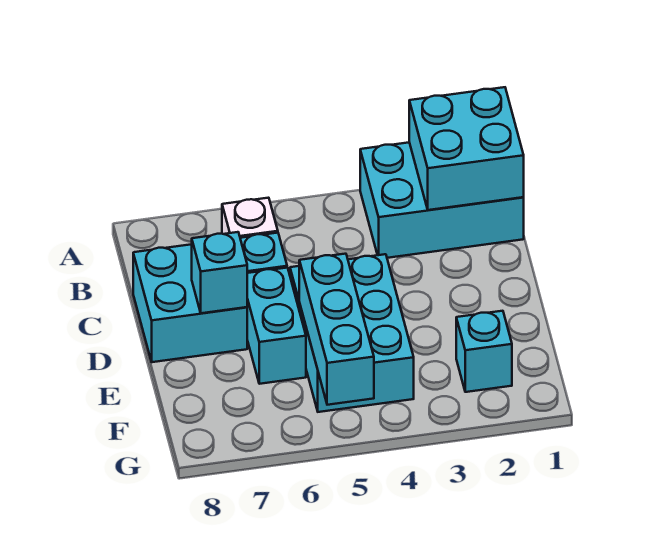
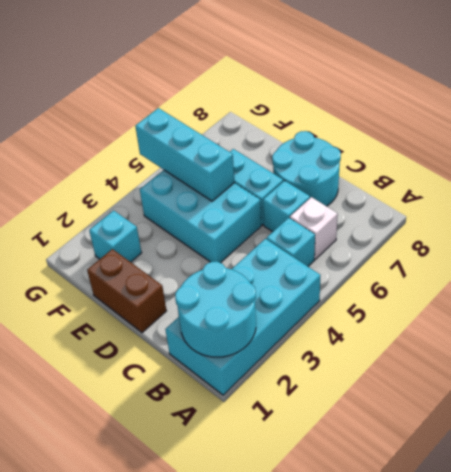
cyan brick A1:B3 level 1 -> cyan brick A1:B4 level 1
cyan brick A1:B2 level 2 -> cyan round brick A1:B2 level 2
cyan brick C7:D8 level 1 -> cyan round brick C7:D8 level 1
none -> brown brick D1:E1 level 1
cyan brick D7 level 2 -> cyan brick B5 level 1

